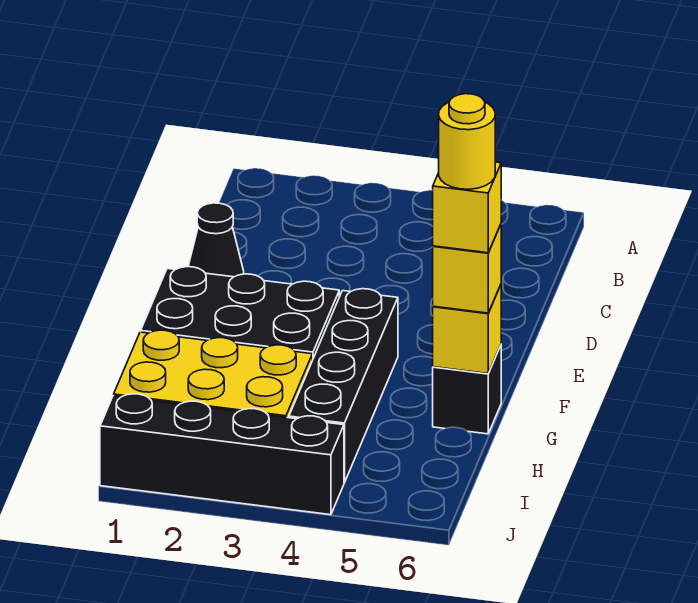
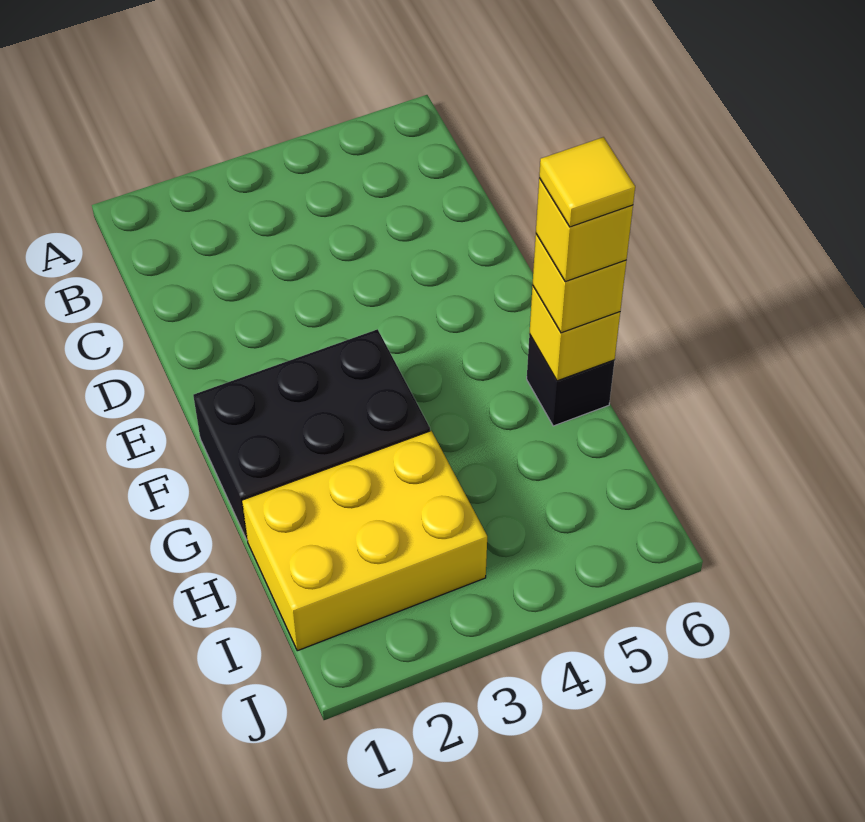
black cone D1 level 1 -> none
black brick F4:I4 level 1 -> none
yellow round brick G6 level 5 -> yellow tile G6 level 5
black brick J1:J4 level 1 -> none

